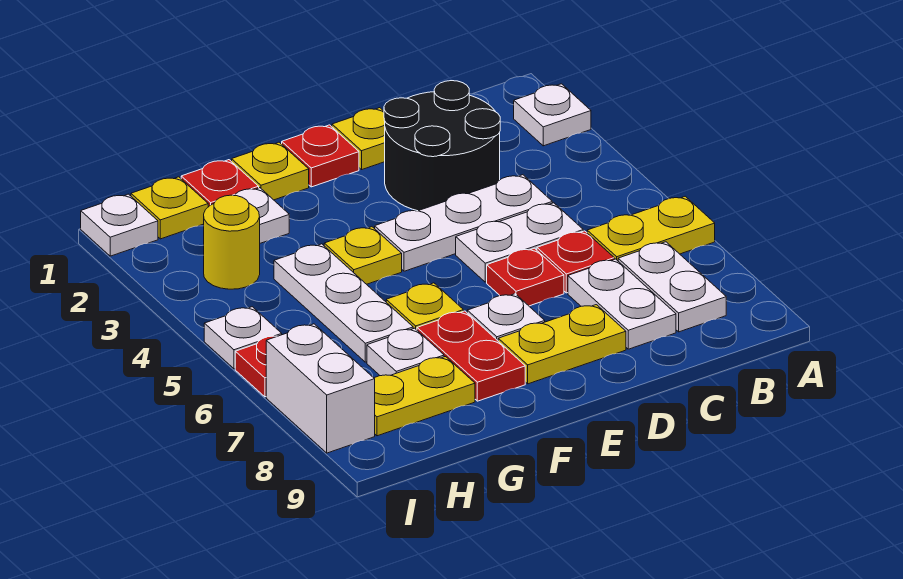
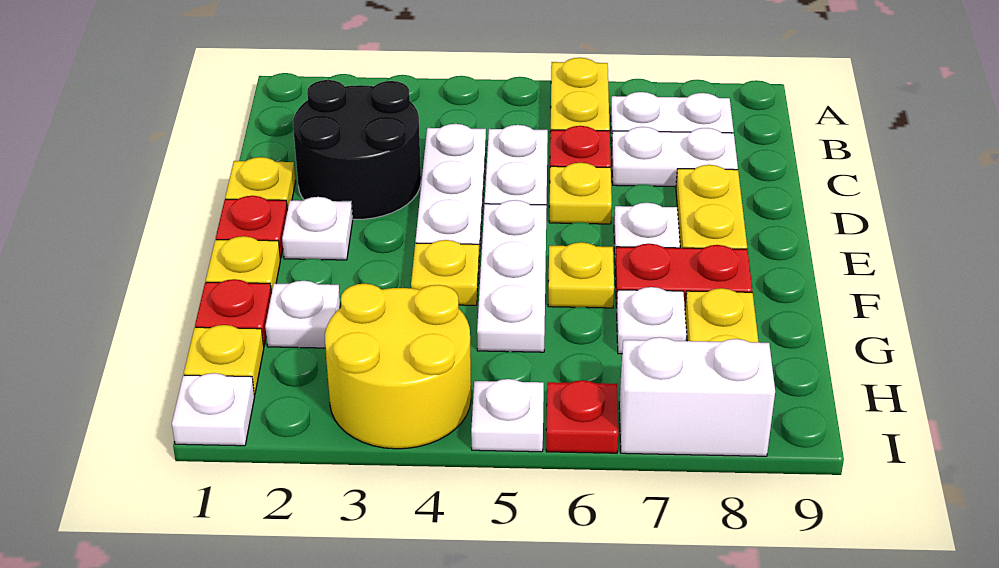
white plate A2 level 1 -> white plate E2 level 1
red plate D6 level 1 -> yellow plate D6 level 1
white plate G4:G6 level 1 -> white plate E5:G5 level 1
yellow round brick H3 level 1 -> yellow round brick H3:I4 level 1

